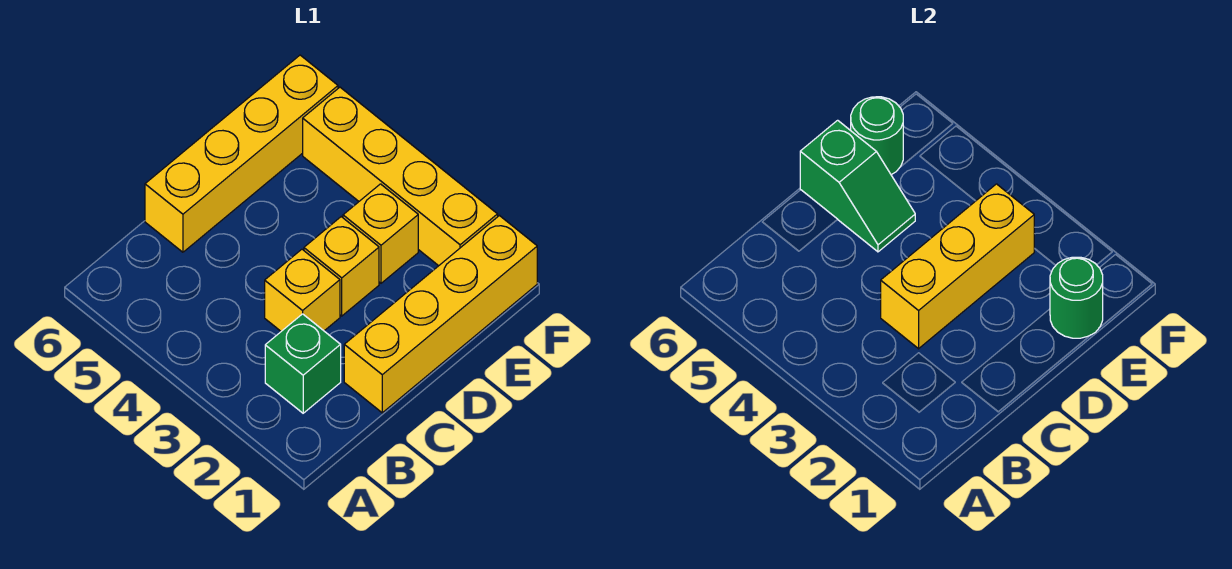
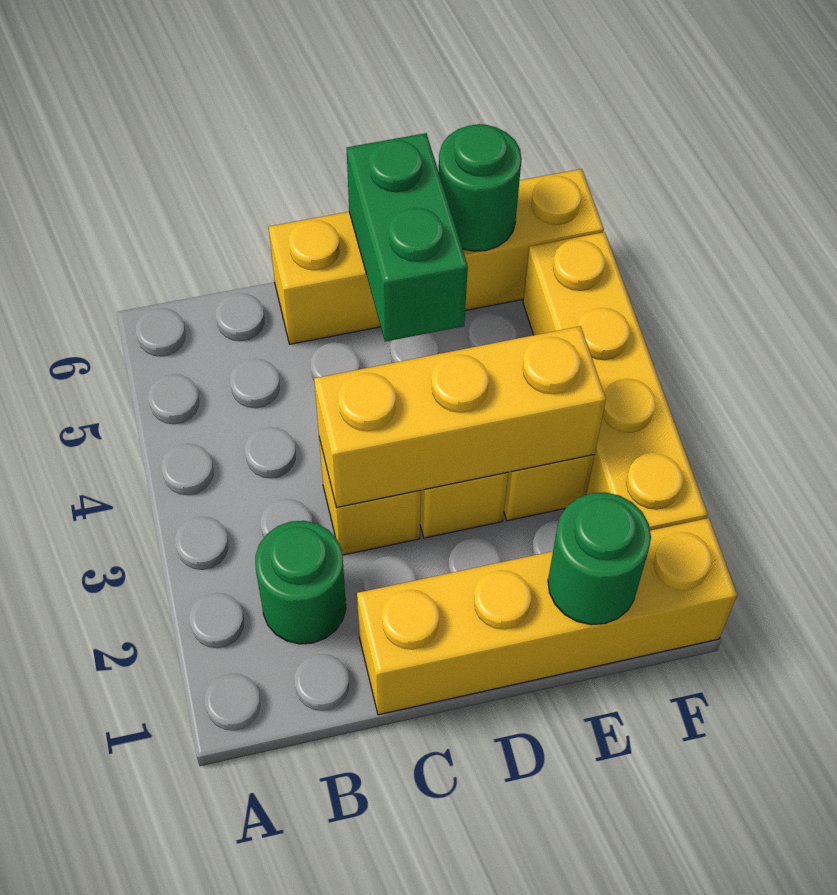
green brick B2 level 1 -> green round brick B2 level 1
green slope D5:D6 level 2 top 6 -> green brick D5:D6 level 2

